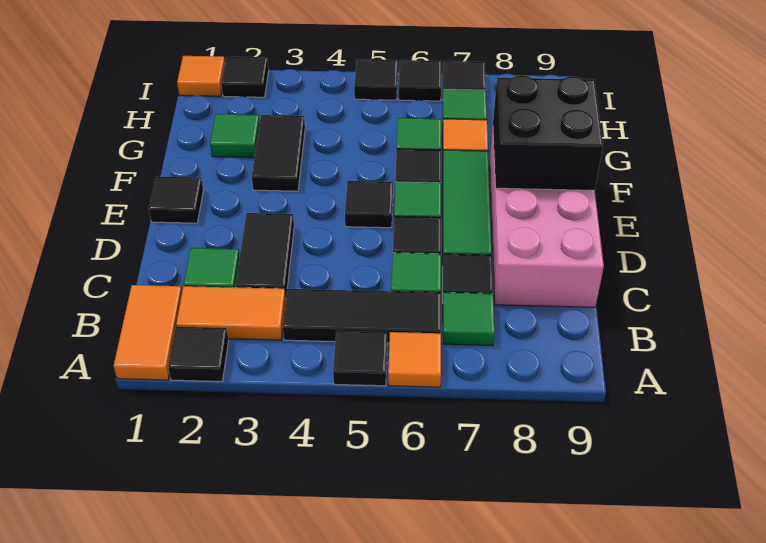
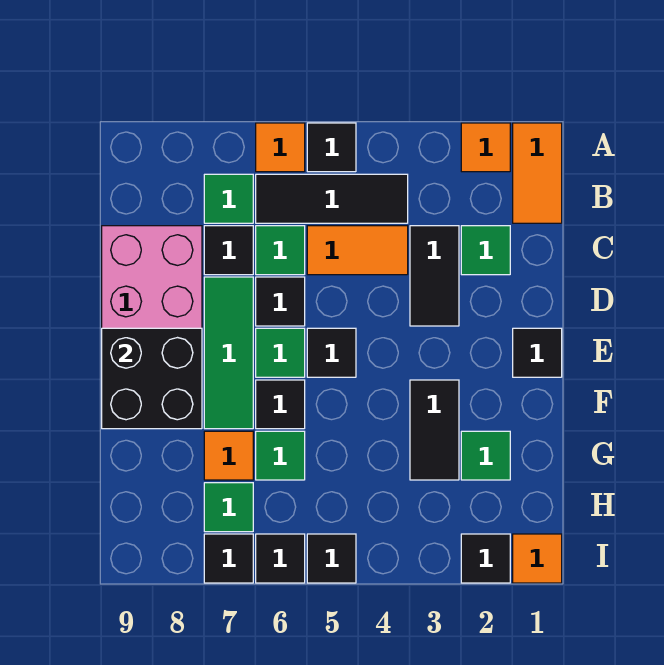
black tile A2 level 1 -> orange tile A2 level 1
orange tile B2:B3 level 1 -> orange tile C4:C5 level 1

